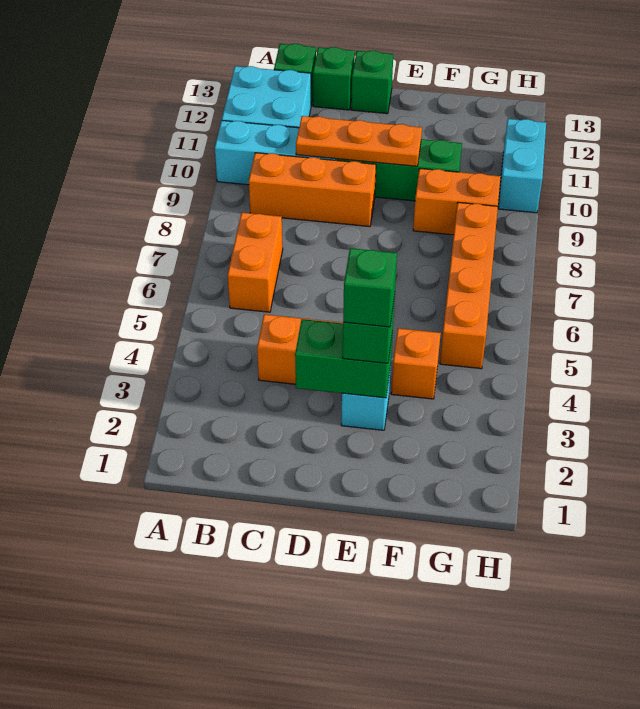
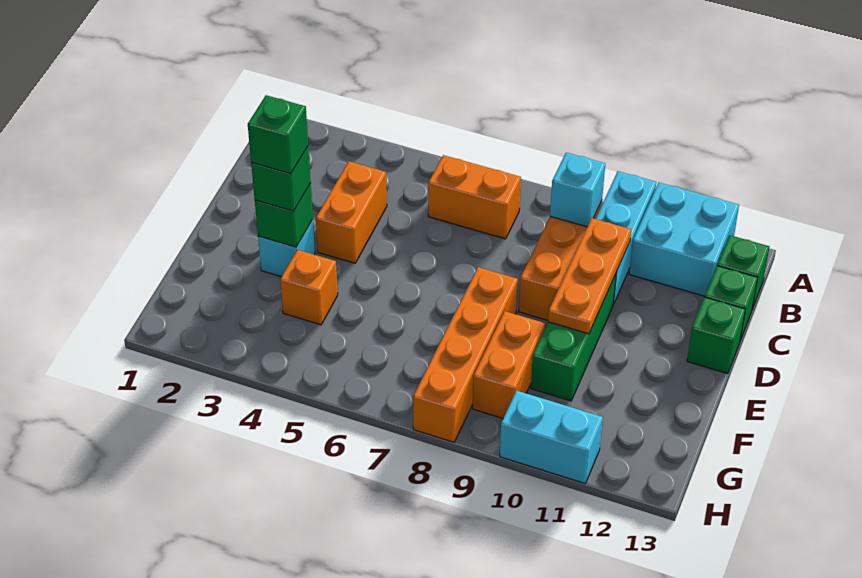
none -> cyan brick B9 level 2
green brick D3:E3 level 2 -> green brick E3 level 2
orange brick G5:G8 level 1 -> orange brick E8:H8 level 1

